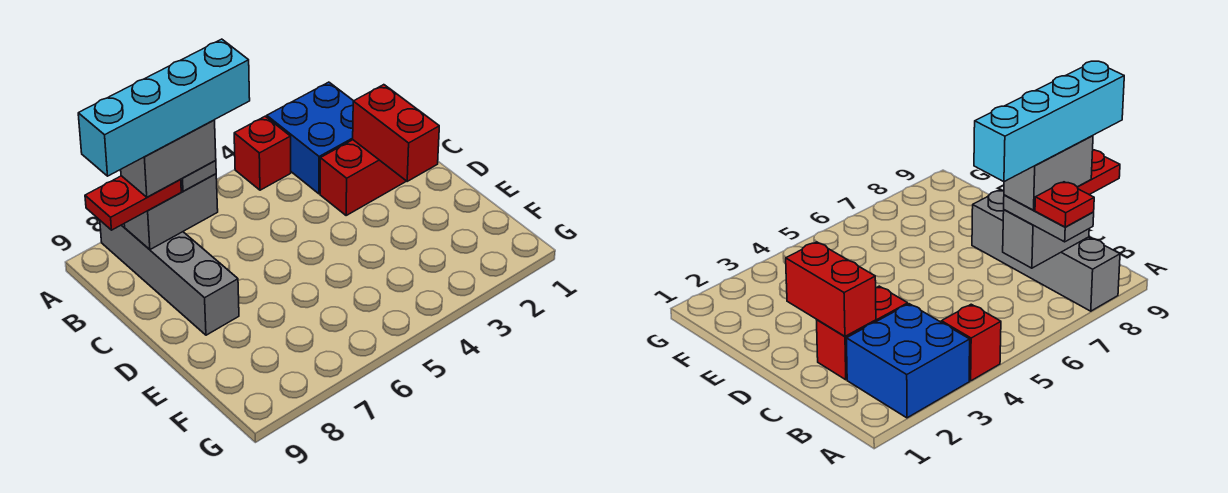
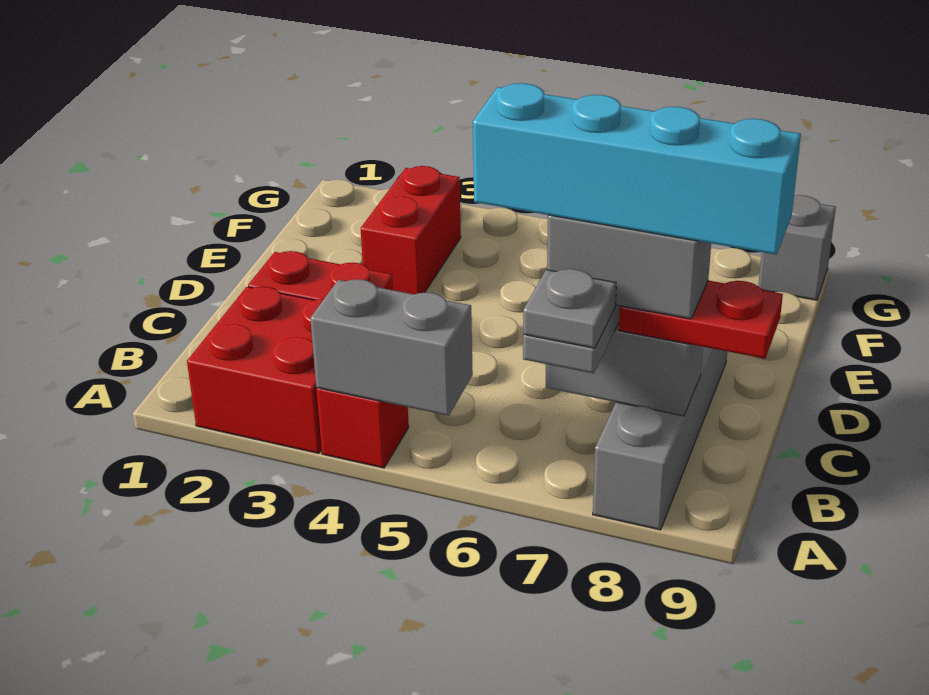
blue brick A2:B3 level 1 -> red brick A2:B3 level 1
none -> grey brick A4:A5 level 2
red plate A7 level 4 -> grey plate A7 level 4
red brick C2:D2 level 2 -> red brick E3:F3 level 1
none -> grey brick G9 level 1

